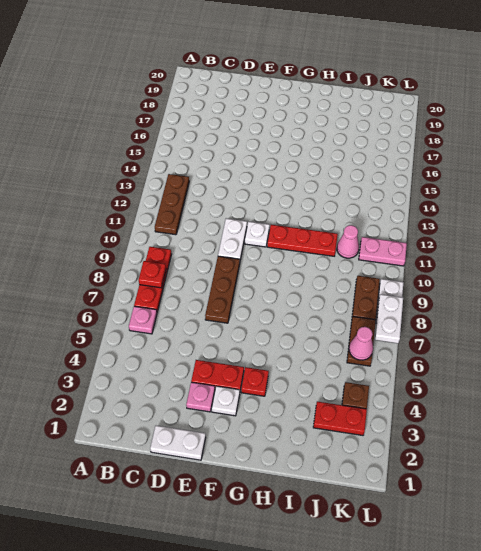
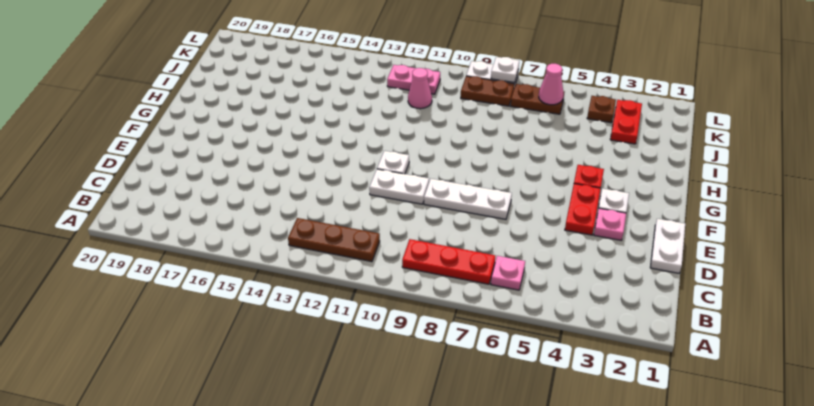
red plate B8 level 2 -> none
brown plate E7:E9 level 1 -> white plate E7:E9 level 1
red plate G11:I11 level 1 -> none
pink plate K11:L11 level 1 -> pink plate K11:K12 level 1
white plate L7:L8 level 2 -> white plate L8 level 2

